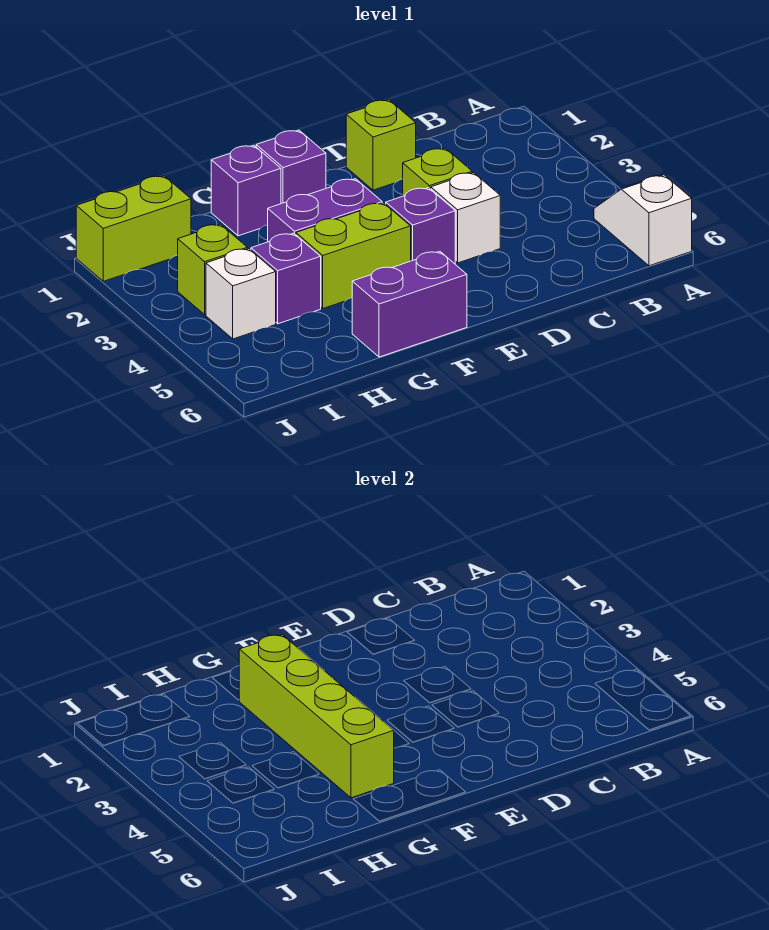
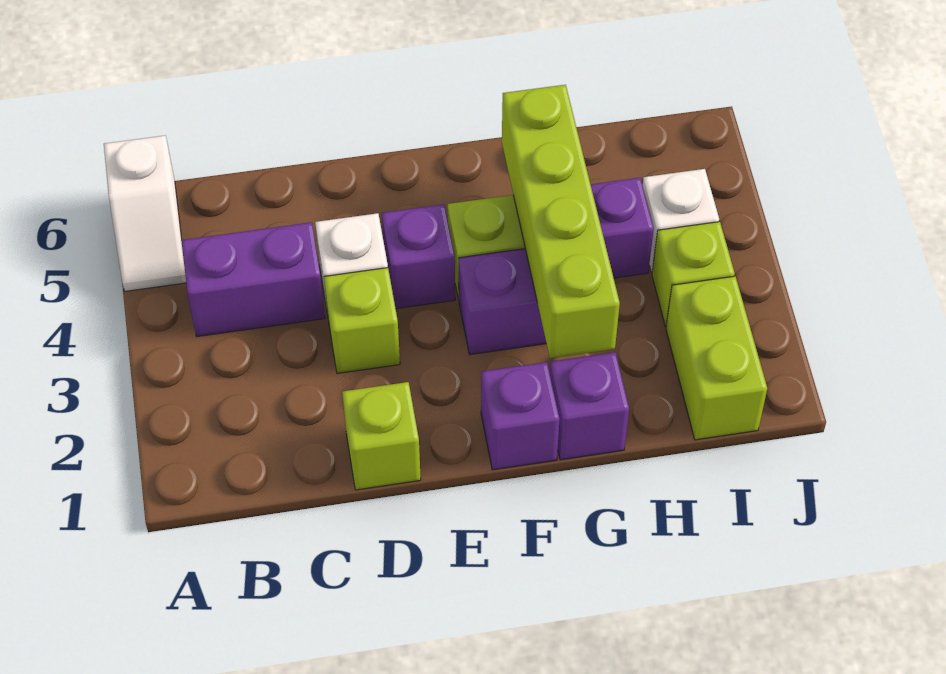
purple brick F6:G6 level 1 -> purple brick B4:C4 level 1
lime brick I1:J1 level 1 -> lime brick I1:I2 level 1

